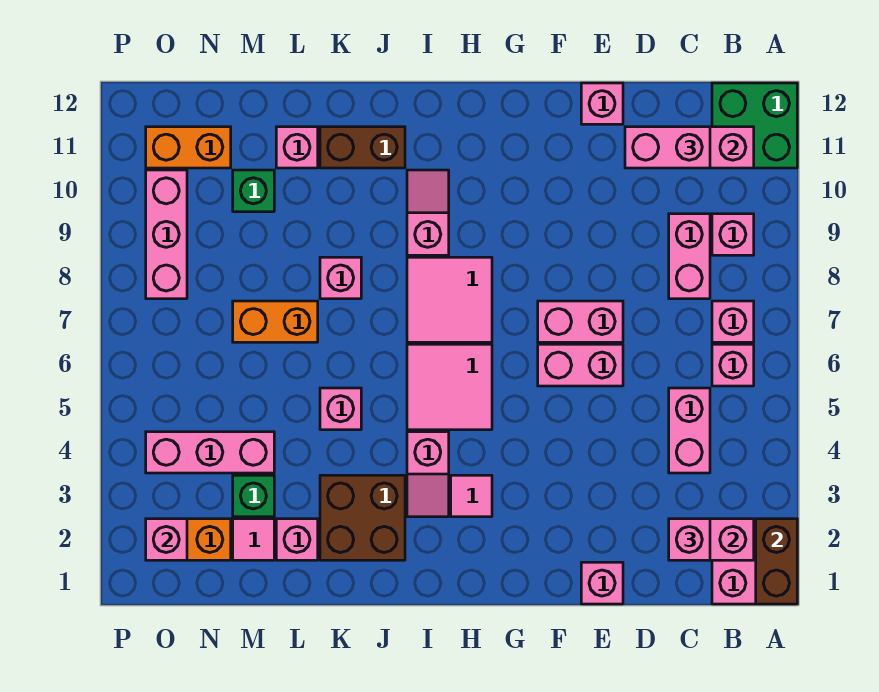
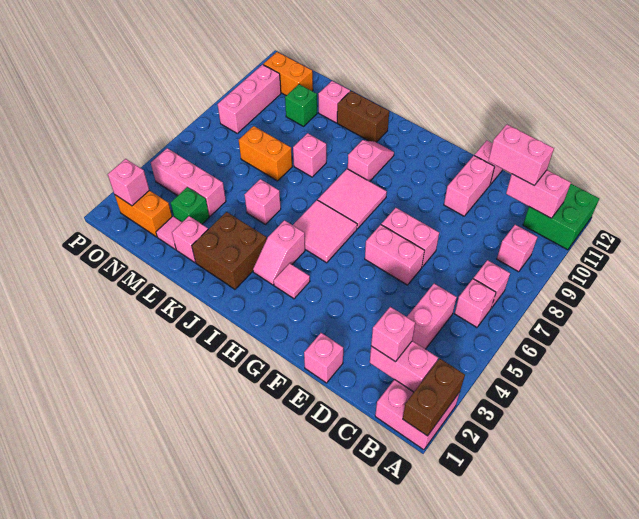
pink brick C8:C9 level 1 -> pink brick E10:E11 level 1

